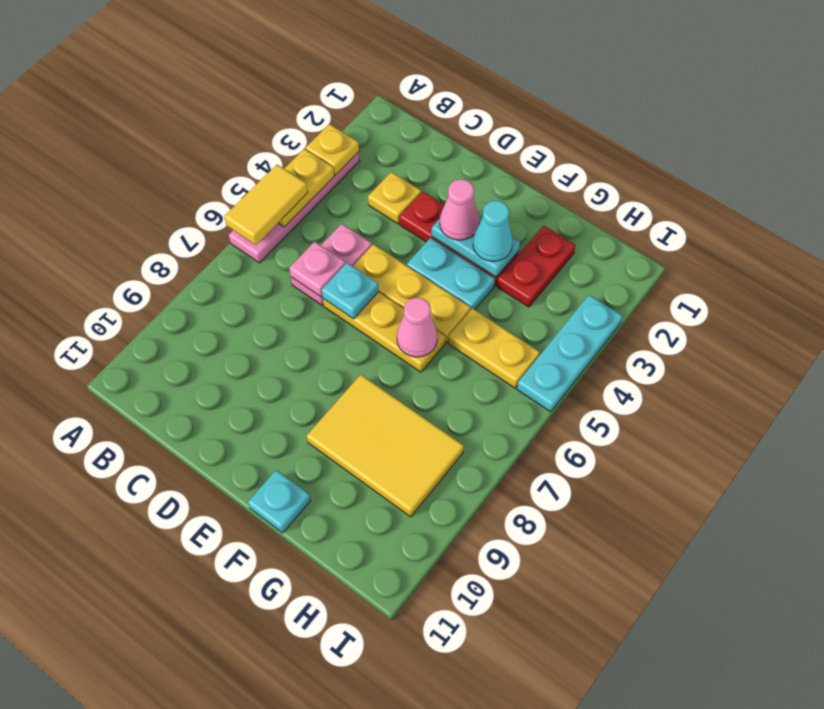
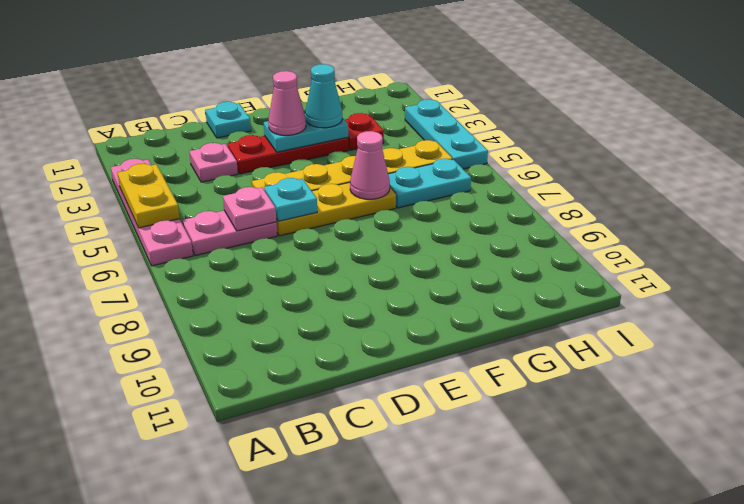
yellow plate A3 level 2 -> none
yellow tile A5:A6 level 3 -> none
yellow plate C3 level 1 -> pink plate C3 level 1
pink plate C5:C6 level 1 -> pink plate B6:C6 level 1
cyan plate E4:F4 level 1 -> cyan plate G6:H6 level 1
yellow tile F8:H9 level 1 -> none
cyan plate F11 level 1 -> cyan plate D1 level 1
red plate G2:G3 level 1 -> red plate G3 level 1

